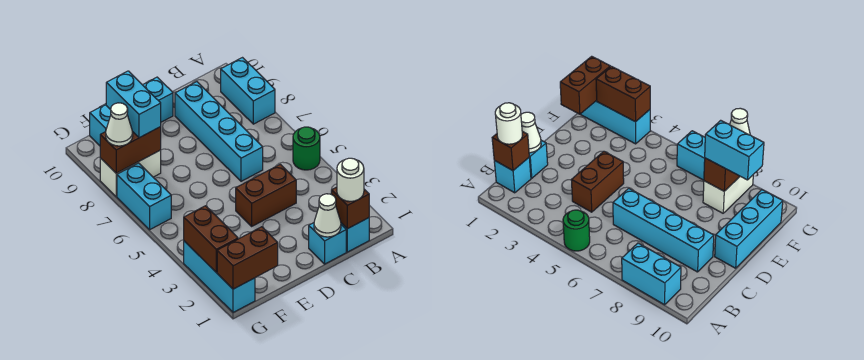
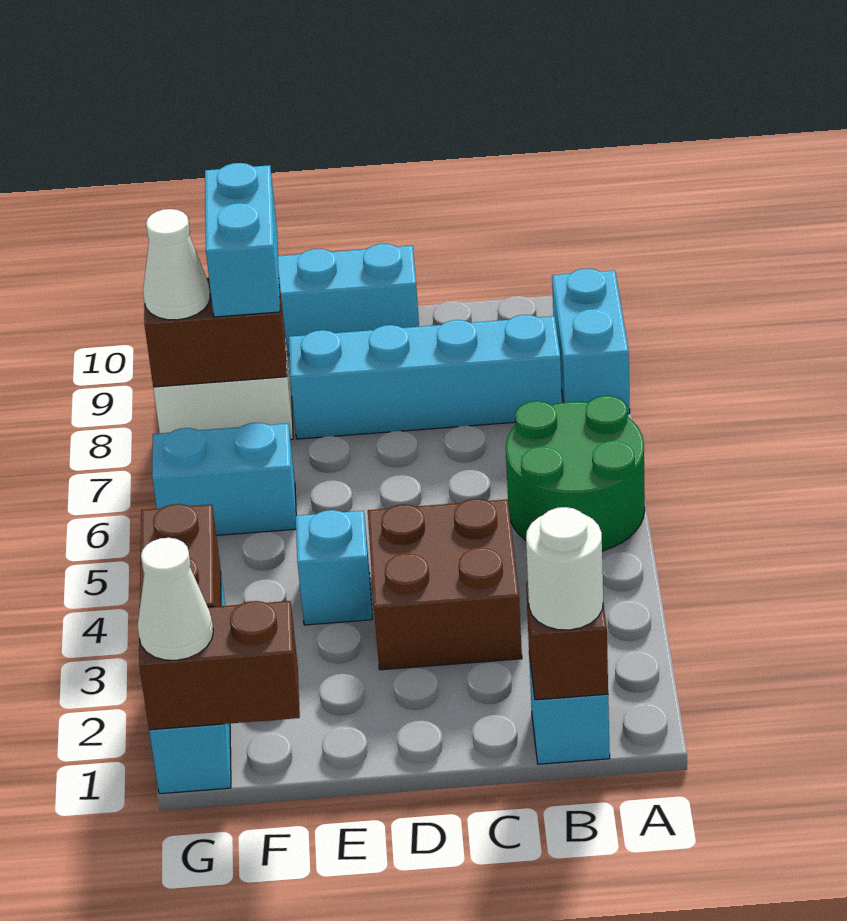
green round brick A5 level 1 -> green round brick A5:B6 level 1
cyan brick C1 level 1 -> cyan brick E4 level 1
white cone C1 level 2 -> white cone G1 level 3
brown brick C4:D4 level 1 -> brown brick C3:D4 level 1
cyan brick C6:C9 level 1 -> cyan brick B8:E8 level 1
cyan brick G6:G7 level 1 -> cyan brick F6:G6 level 1

